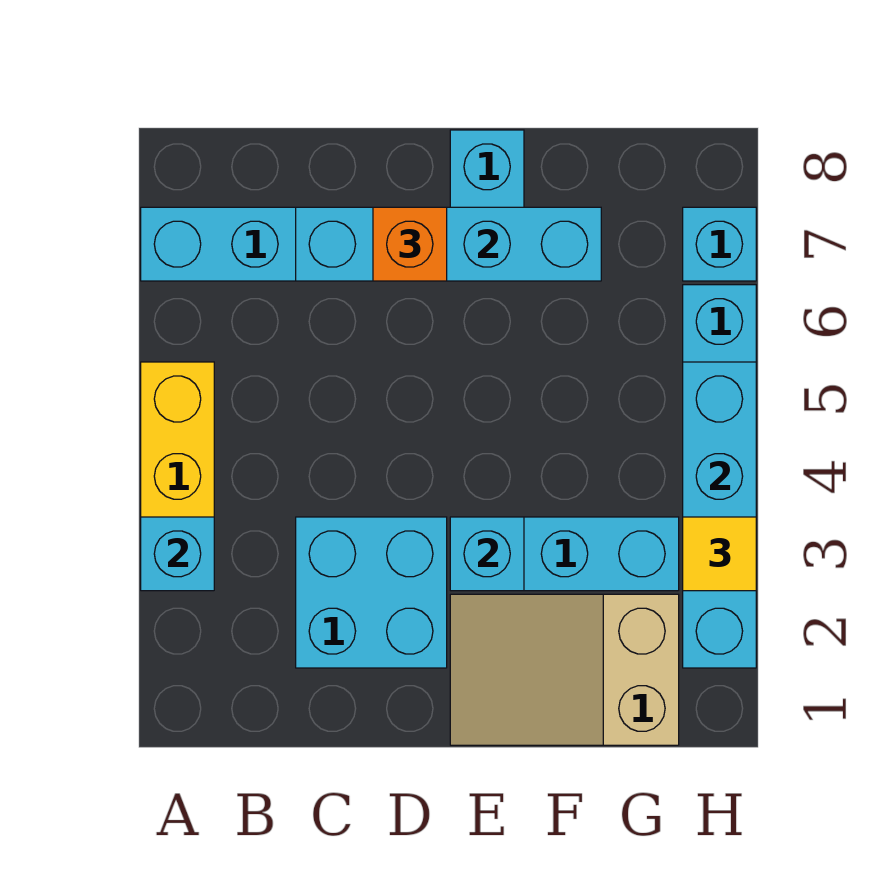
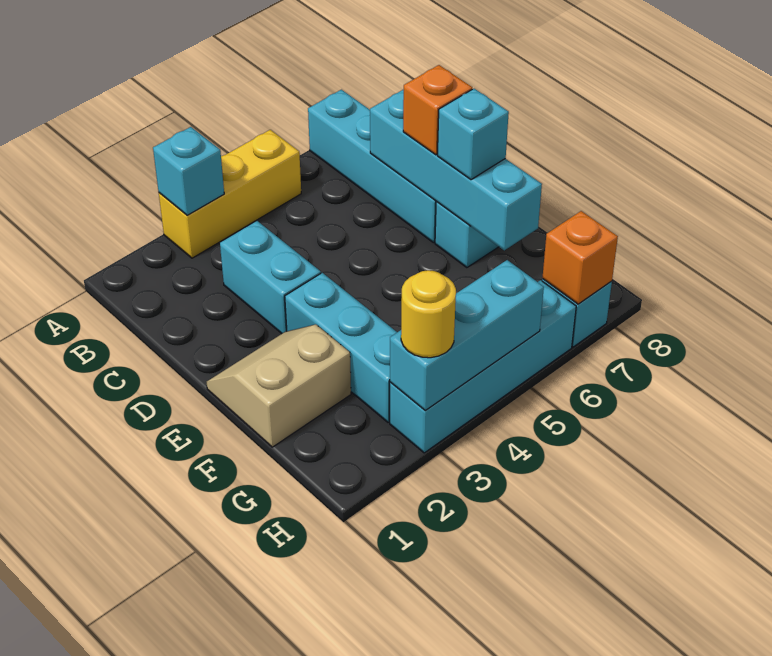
cyan brick C2:D3 level 1 -> cyan brick C3:D3 level 1
tan slope E1:G2 level 1 top G -> tan slope E1:F2 level 1 top F
cyan brick E3 level 2 -> cyan brick E7 level 3
cyan brick H2:H5 level 2 -> cyan brick H3:H5 level 2
yellow tile H3 level 3 -> yellow round brick H3 level 3
none -> orange brick H7 level 2

